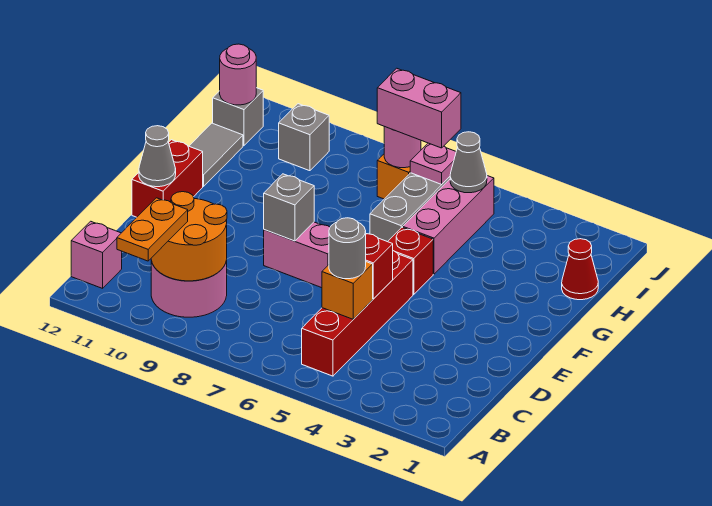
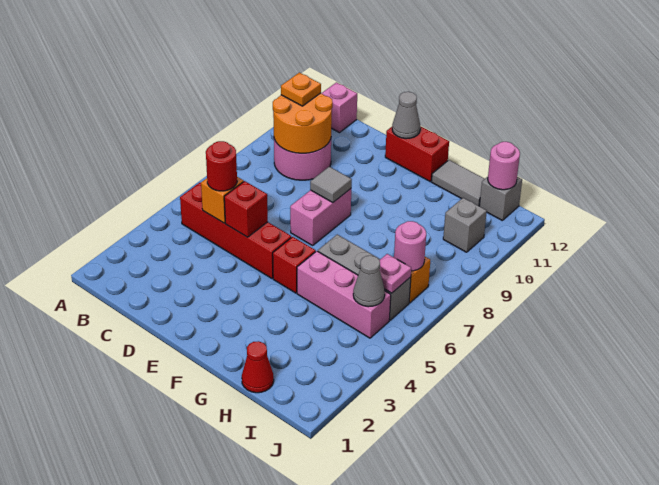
orange plate A10:B10 level 3 -> orange plate B10 level 3
grey round brick C5 level 3 -> red round brick C5 level 3
grey brick E8 level 2 -> grey tile E8 level 2
pink brick I6:I7 level 3 -> none

